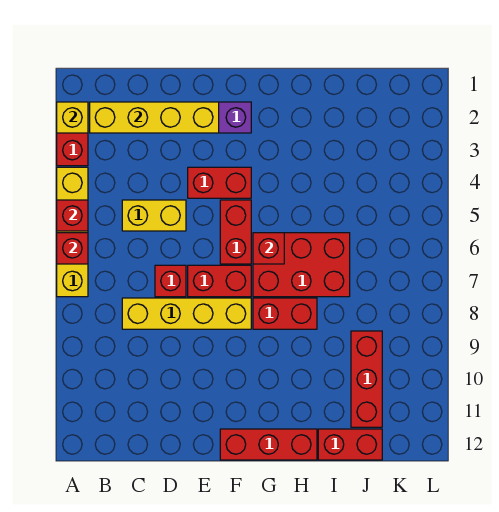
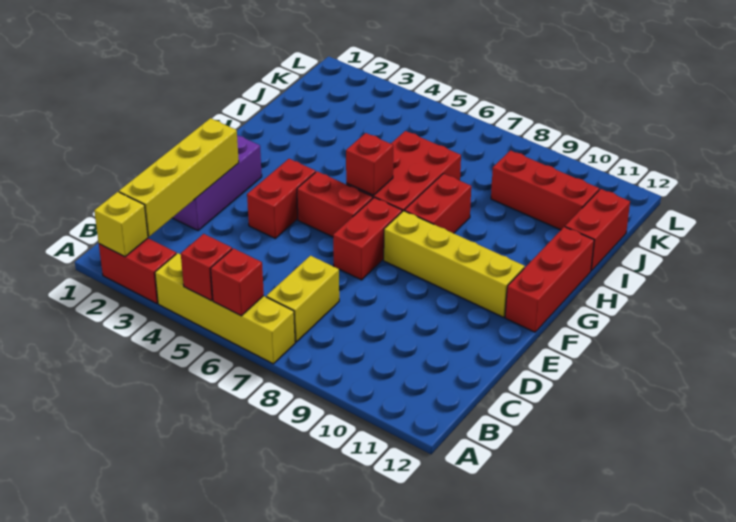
yellow brick C5:D5 level 1 -> yellow brick B7:C7 level 1
yellow brick C8:F8 level 1 -> yellow brick F8:F11 level 1
red brick D7 level 1 -> none

